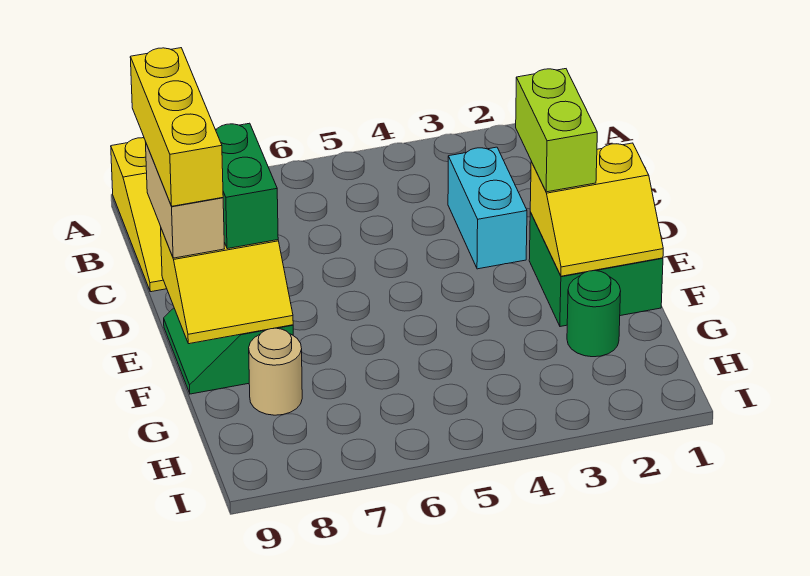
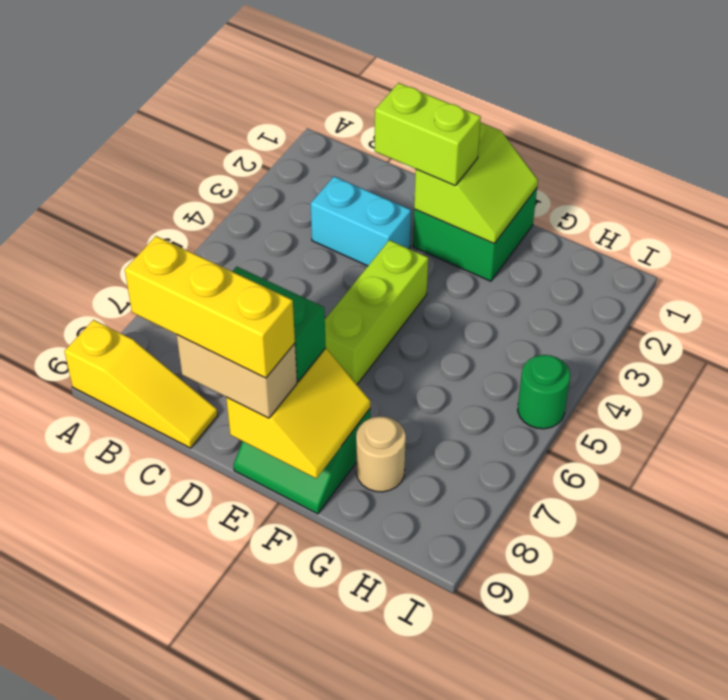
yellow slope E1:F2 level 2 top E -> lime slope E1:F2 level 2 top E
none -> lime brick E4:E6 level 1
green round brick G2 level 1 -> green round brick I5 level 1

